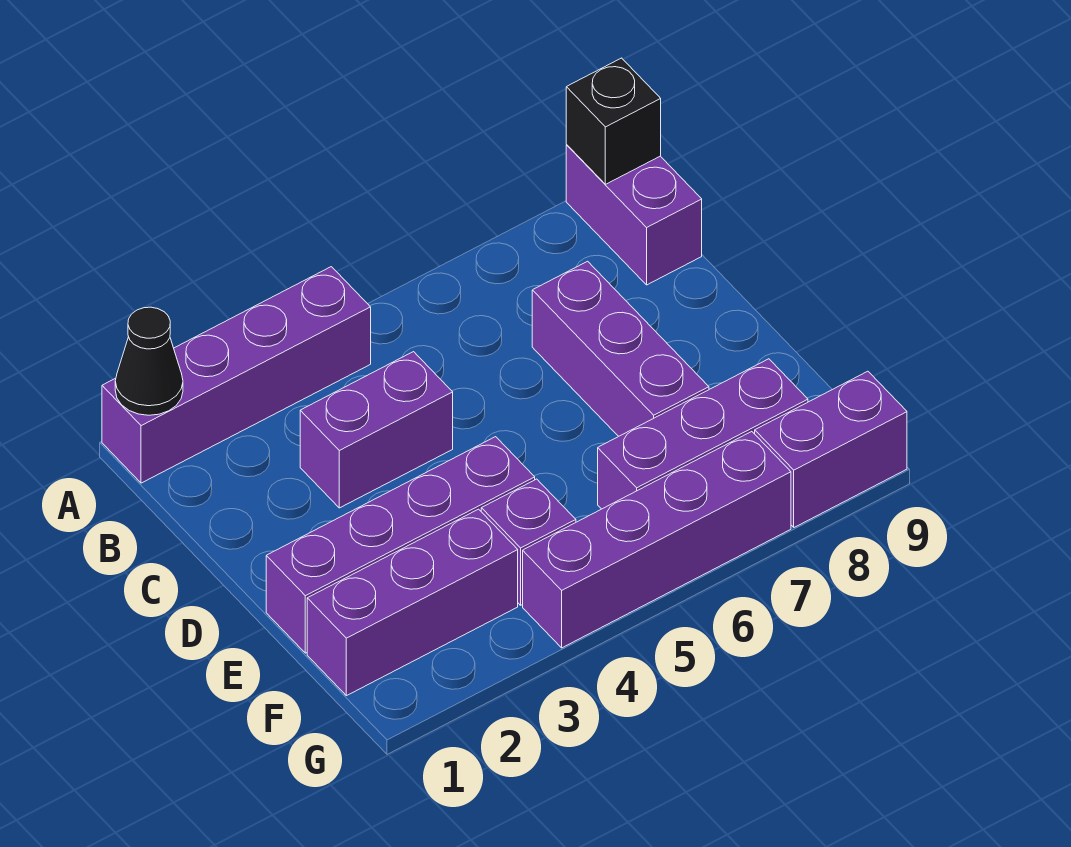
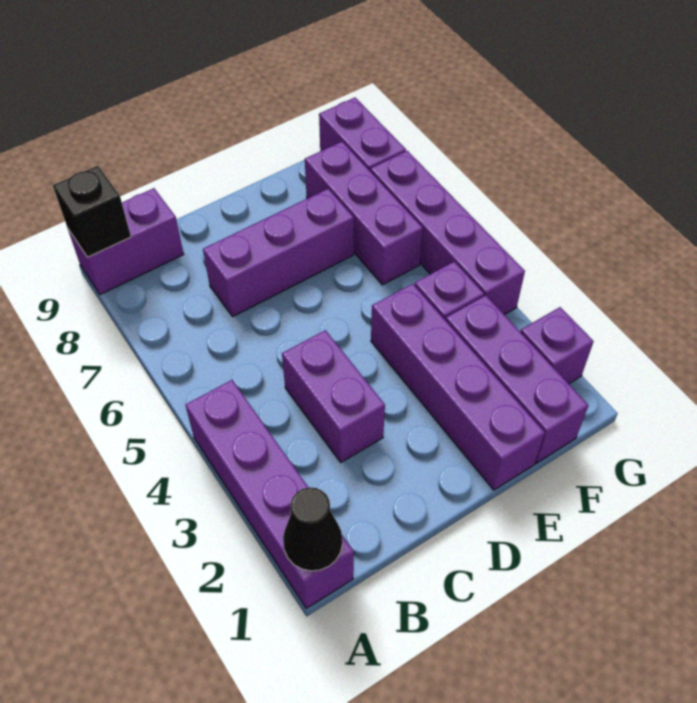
none -> purple brick G2 level 1

